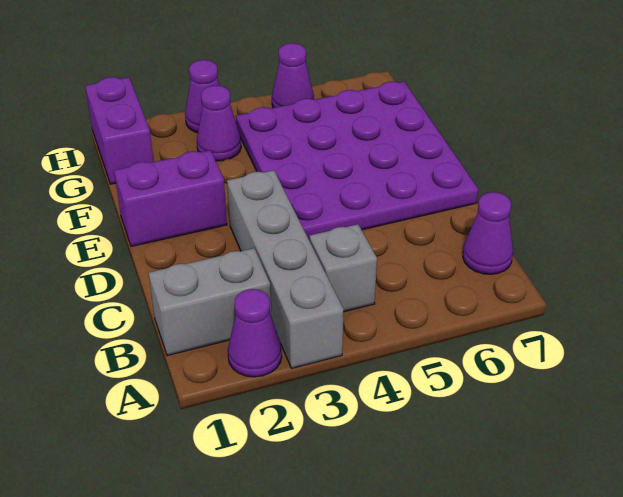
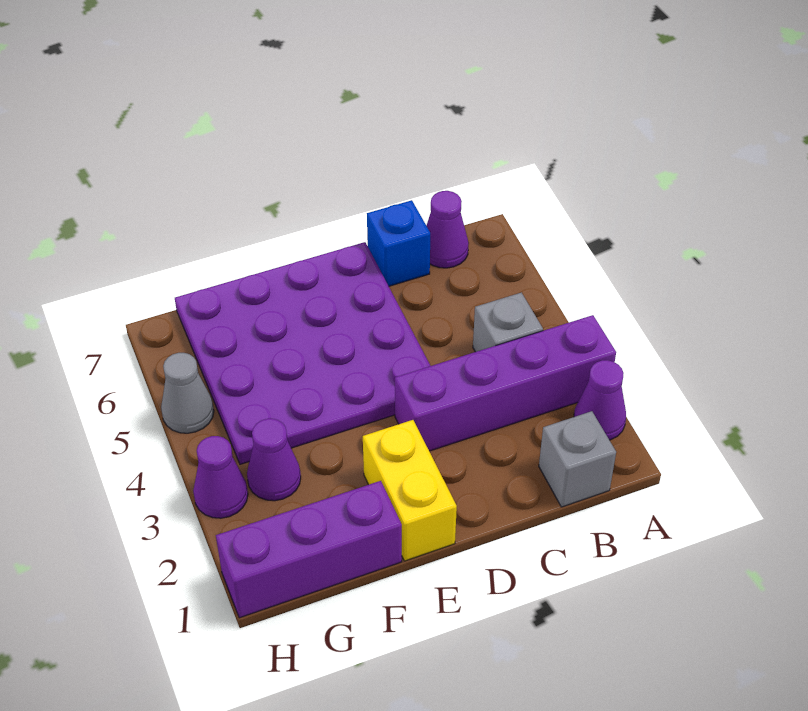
grey brick A3:D3 level 1 -> purple brick A3:D3 level 1
grey brick B1:B2 level 1 -> grey brick B1 level 1
none -> blue brick C7 level 1
purple brick E1:E2 level 1 -> yellow brick E1:E2 level 1
purple brick G1:H1 level 1 -> purple brick F1:H1 level 1
purple cone H5 level 1 -> grey cone H5 level 1

